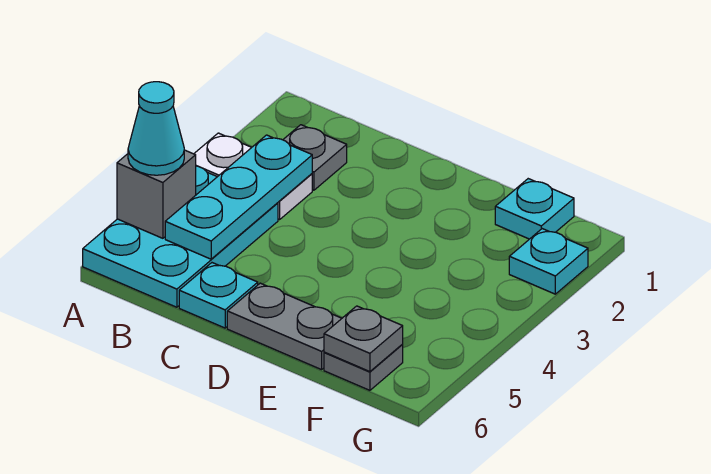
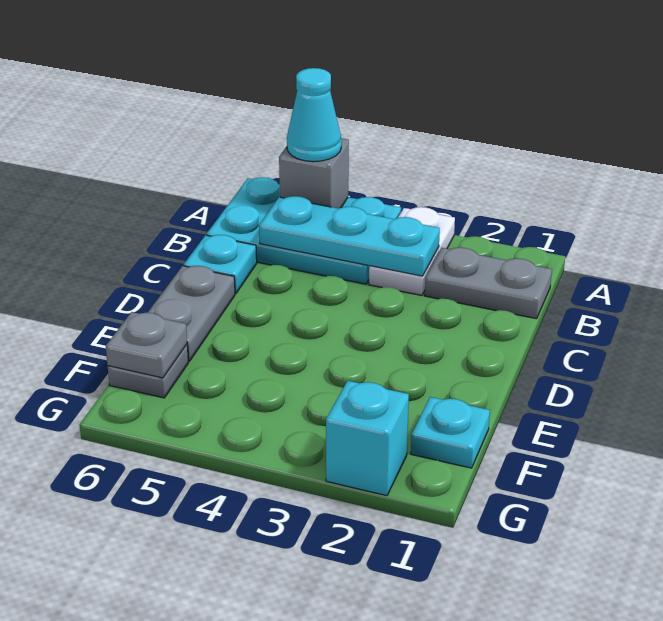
grey plate B2 level 1 -> grey plate B1:B2 level 1
cyan plate G2 level 1 -> cyan brick G2 level 1

